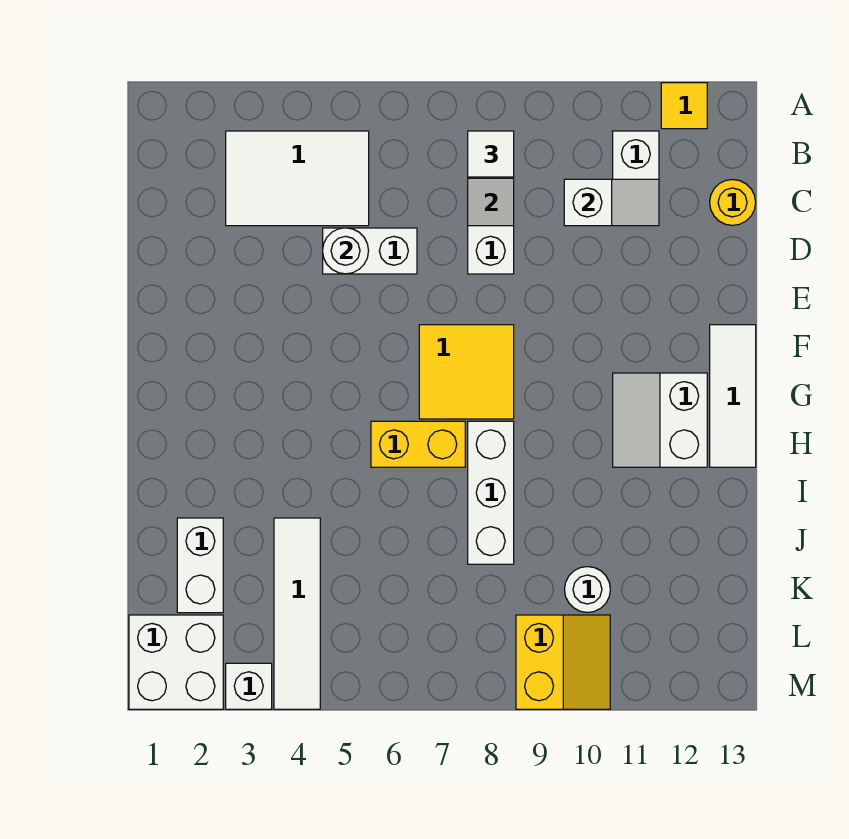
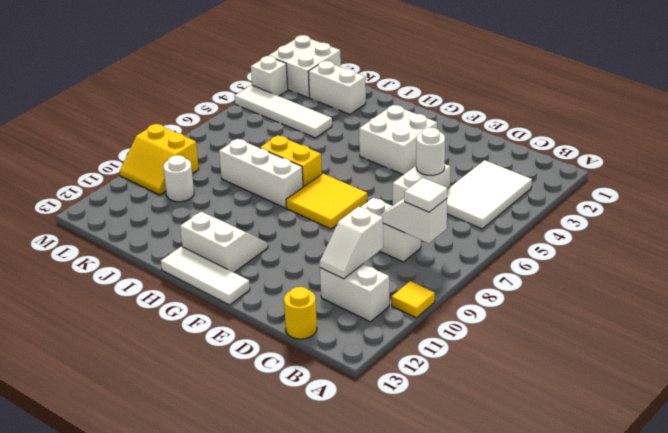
yellow tile A12 level 1 -> yellow tile A10 level 1
none -> white brick F3:G4 level 1
yellow brick H6:H7 level 1 -> yellow brick H7:I7 level 1

